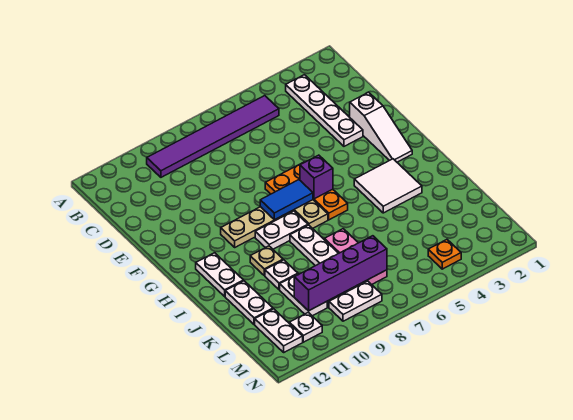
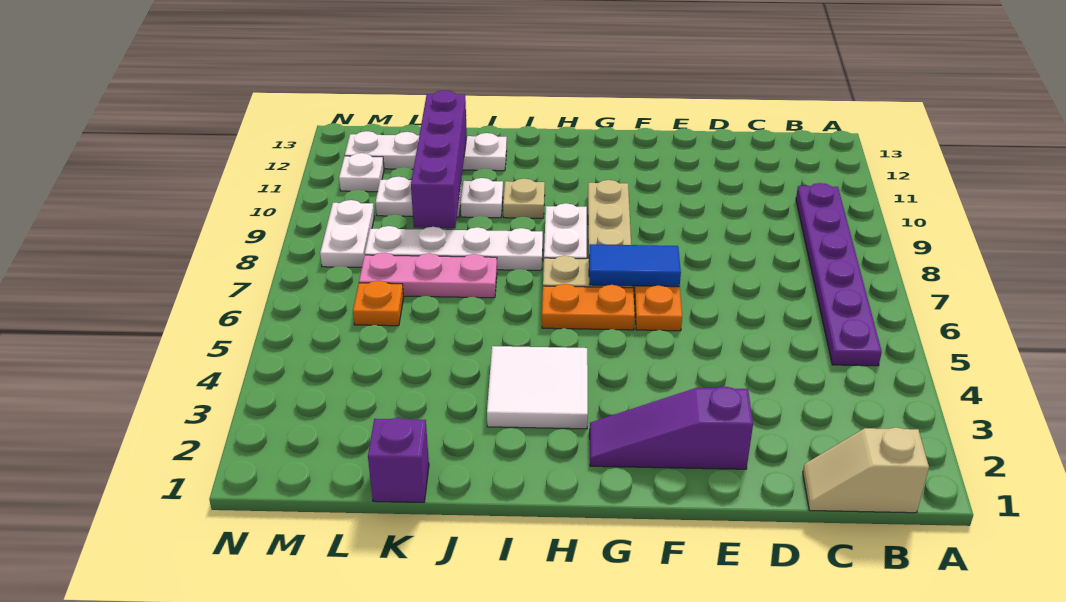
none -> tan slope B1:C1 level 1 top B
white plate B3:E3 level 1 -> none
purple tile B5:B10 level 1 -> purple plate B5:B10 level 1
white slope E2:G2 level 1 top E -> purple slope E2:G2 level 1 top E
purple brick G6 level 2 -> purple brick K1 level 1
blue tile G7:G8 level 2 -> blue tile F7:G7 level 2
white plate H12:I12 level 1 -> none
purple brick L7:L10 level 2 -> purple brick K9:K12 level 2
orange plate M4 level 1 -> orange plate L6 level 1

